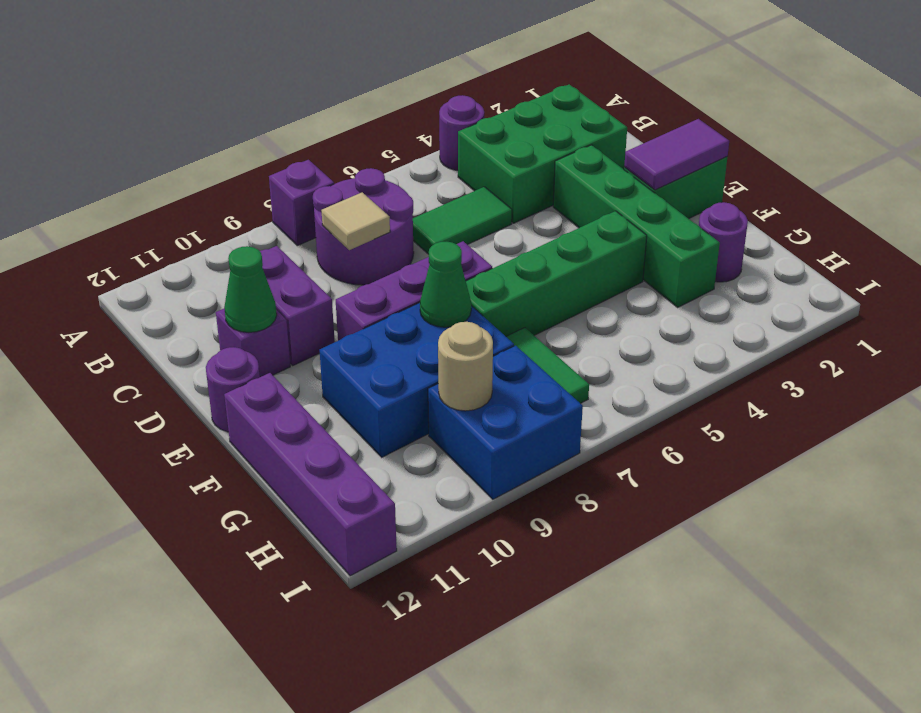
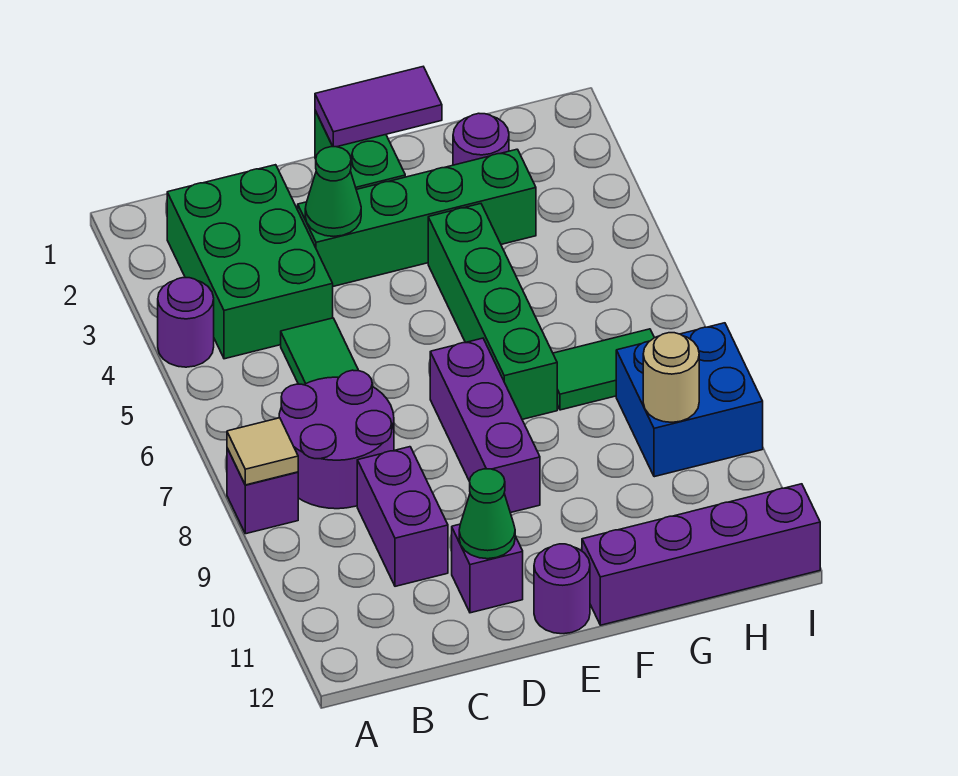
tan tile C8 level 2 -> tan tile A8 level 2
purple brick C10:D10 level 1 -> purple brick C9:C10 level 1
purple tile E1:E2 level 2 -> purple tile E1:F1 level 2
blue brick F8:G10 level 1 -> none
green cone F8 level 2 -> green cone D3 level 2

